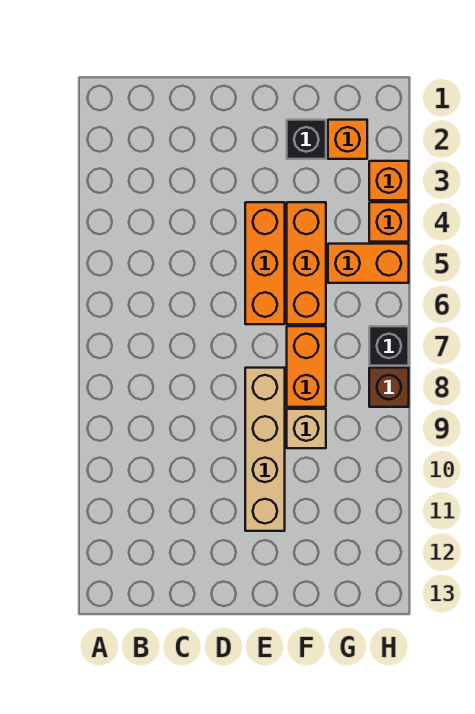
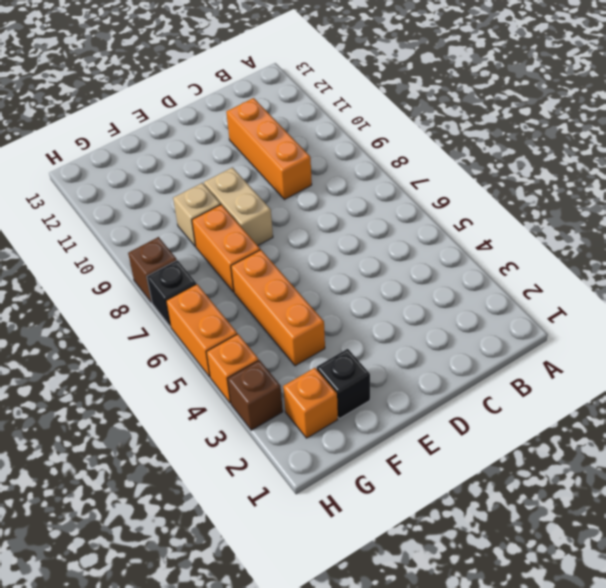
orange brick E4:E6 level 1 -> orange brick C9:C11 level 1
tan brick E8:E11 level 1 -> tan brick E8:E9 level 1
orange brick G5:H5 level 1 -> orange brick H5:H6 level 1
orange brick H3 level 1 -> brown brick H3 level 1

